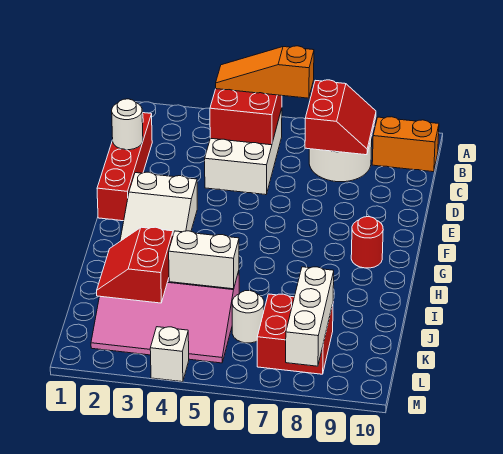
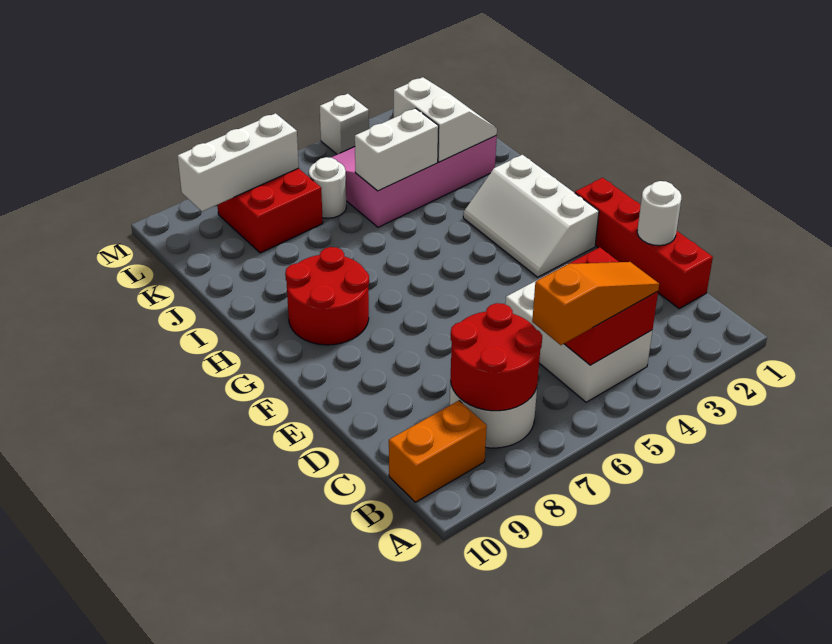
red slope B7:C8 level 2 top 7 -> red round brick B7:C8 level 2
white slope F2:H3 level 1 top F -> white slope F2:H3 level 1 top 2
red round brick G9 level 1 -> red round brick G8:H9 level 1
red slope J2:K3 level 2 top 3 -> white slope J2:K3 level 2 top 3
white brick K8:M8 level 2 -> white brick L7:L9 level 2

